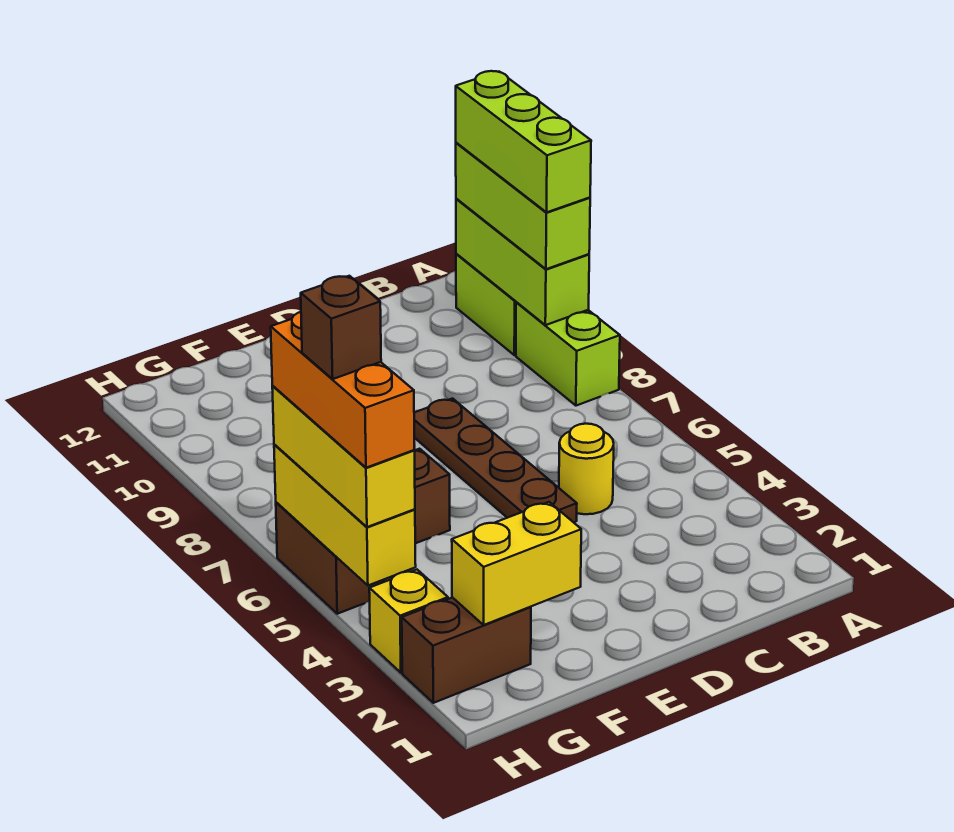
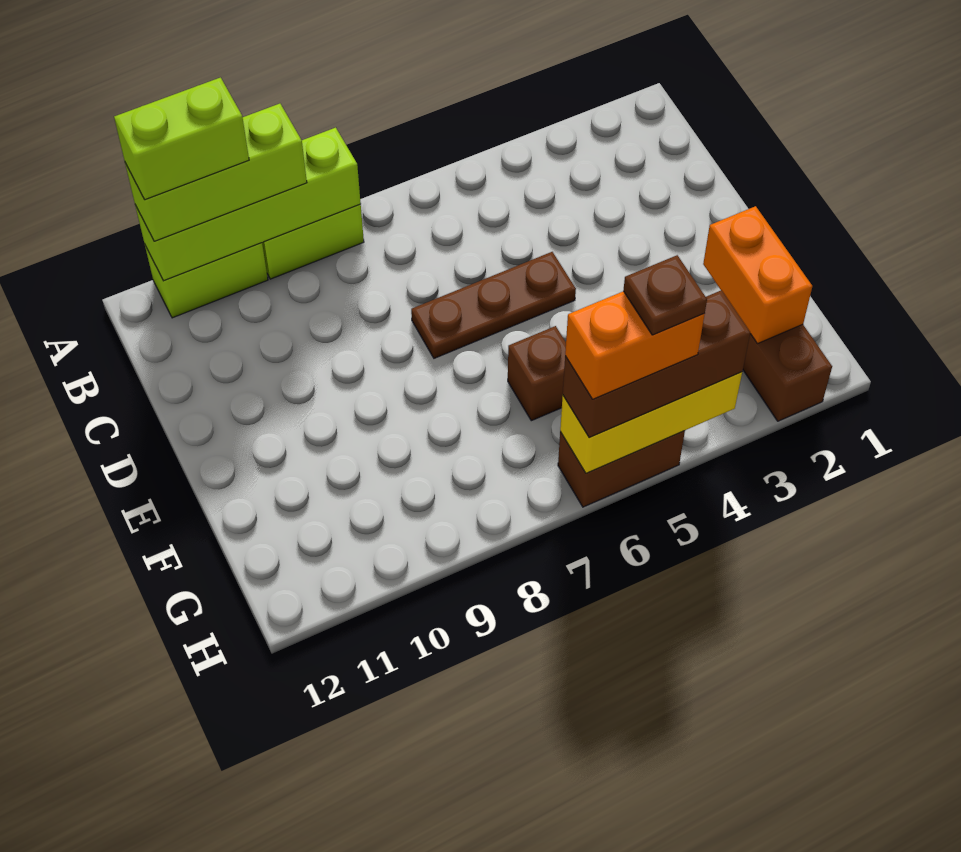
lime brick A9:A11 level 2 -> lime brick A8:A11 level 2
lime brick A9:A11 level 4 -> lime brick A10:A11 level 4
yellow round brick C5 level 1 -> none
brown plate D5:D8 level 1 -> brown plate D5:D7 level 1
yellow brick F2:G2 level 2 -> orange brick F2:G2 level 2
yellow brick H3 level 1 -> none
yellow brick H4:H6 level 3 -> brown brick H4:H6 level 3
orange brick H4:H6 level 4 -> orange brick H5:H6 level 4
brown brick H5 level 5 -> brown plate H5 level 5

